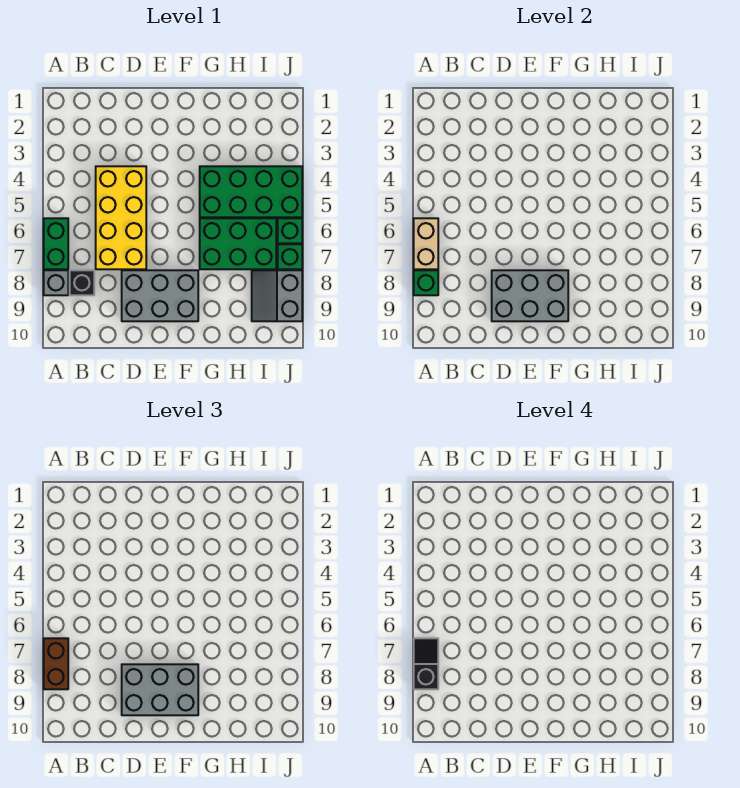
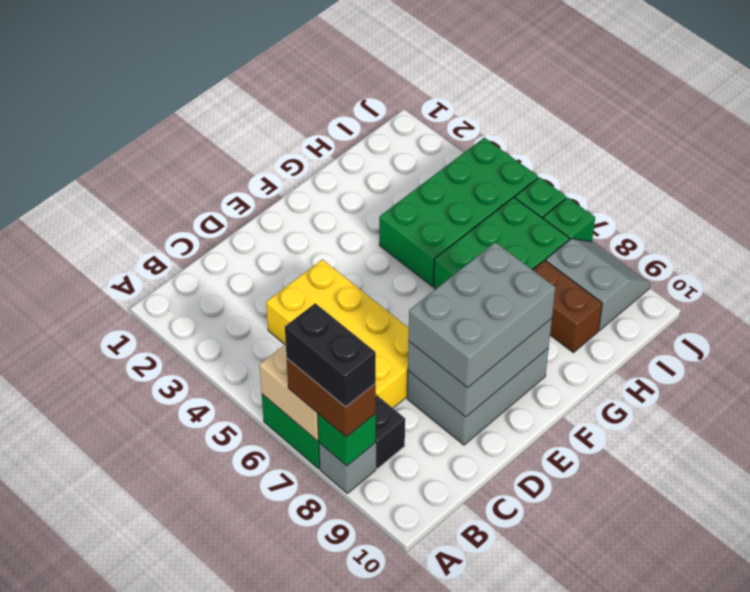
black slope A7:A8 level 4 top 8 -> black brick A7:A8 level 4
none -> brown brick H8:H9 level 1
grey slope I8:J9 level 1 top J -> grey slope I8:J9 level 1 top I

